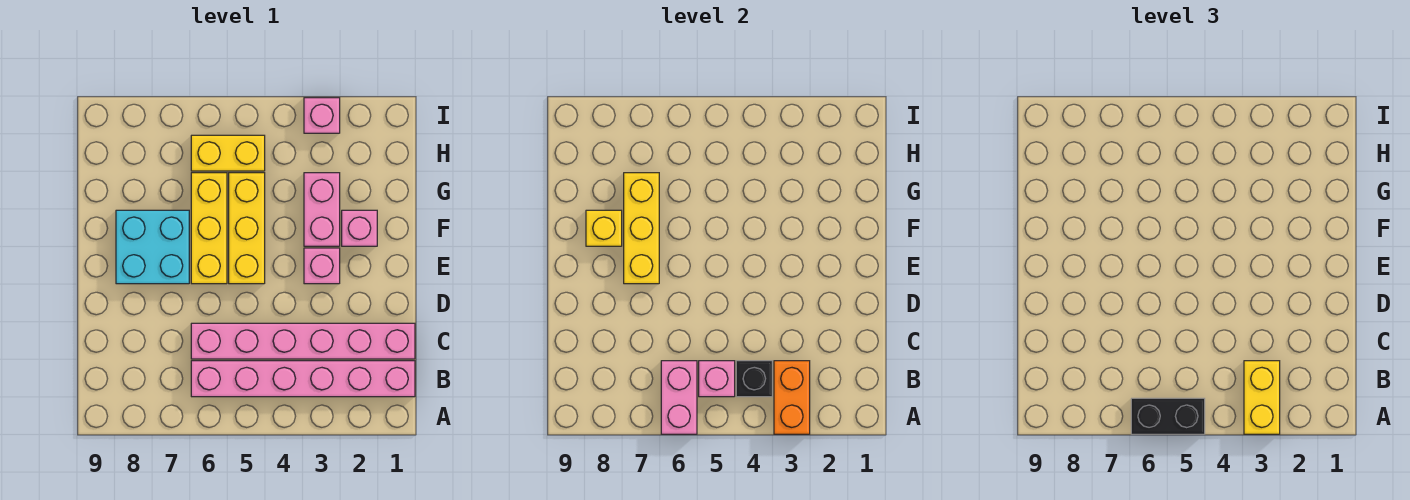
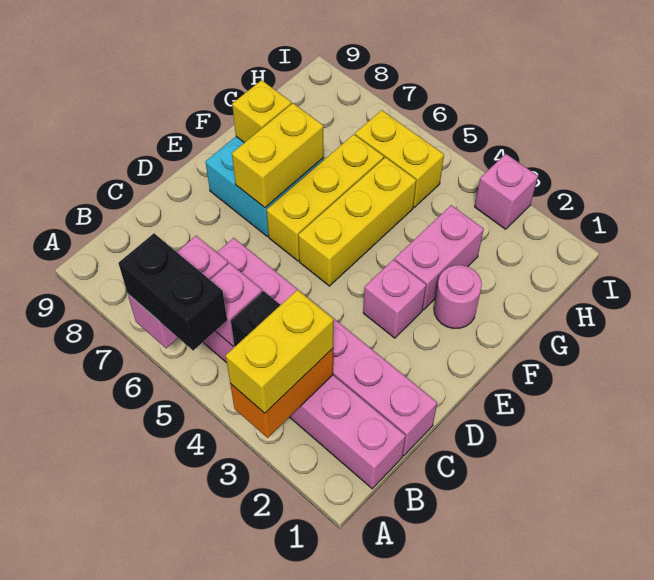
yellow brick E7:G7 level 2 -> yellow brick E7:F7 level 2
pink brick F2 level 1 -> pink round brick F2 level 1

